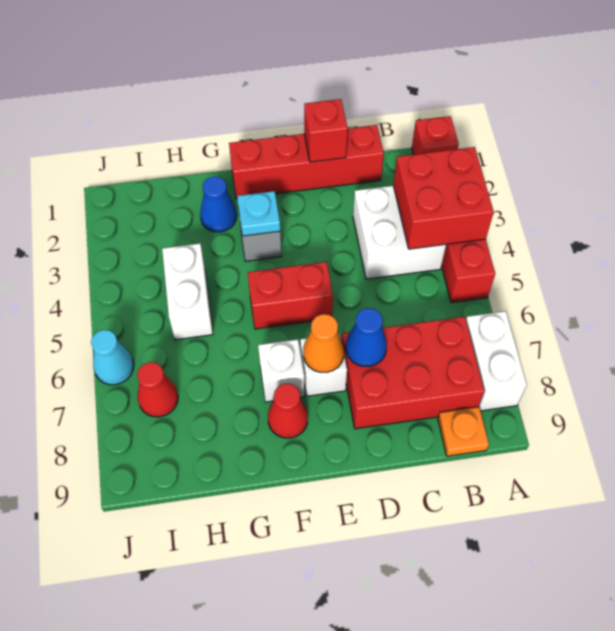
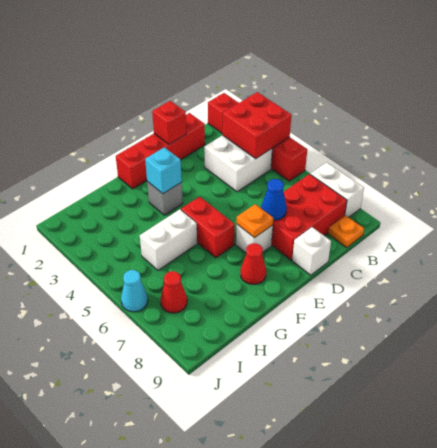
red brick E5:F5 level 1 -> red brick F5:F6 level 1
orange cone E7 level 2 -> orange plate E7 level 2
cyan plate F3 level 2 -> cyan brick F3 level 2
white brick F7 level 1 -> white brick D9 level 1
blue cone G2 level 1 -> none
white brick H4:H5 level 1 -> white brick G5:H5 level 1

